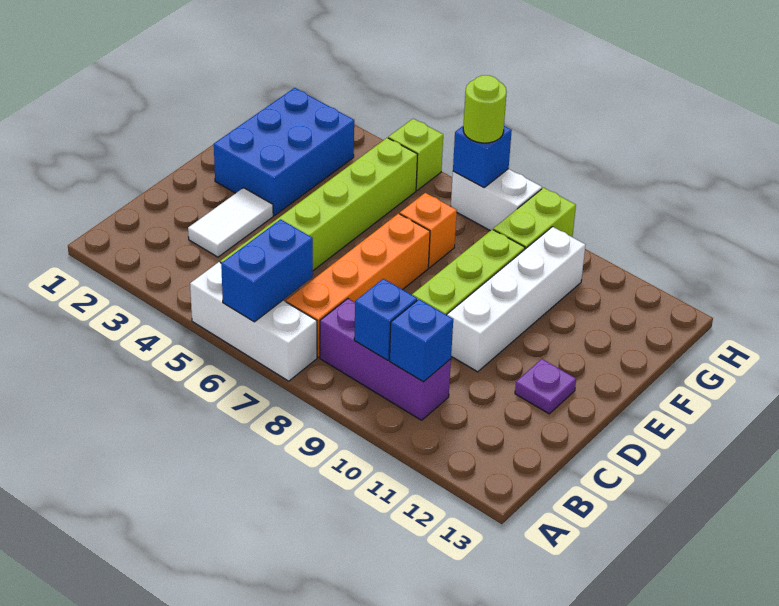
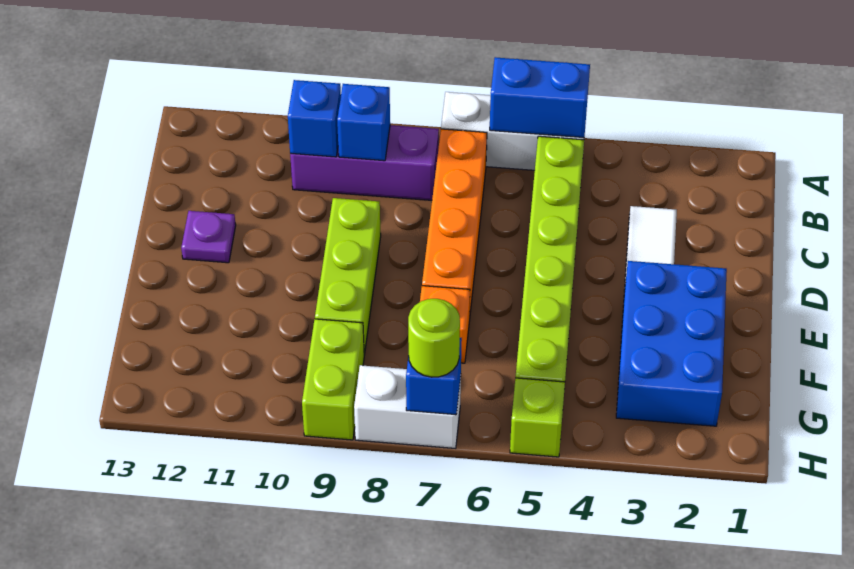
blue brick A6:B6 level 2 -> blue brick A5:A6 level 2
white brick D10:G10 level 1 -> none

